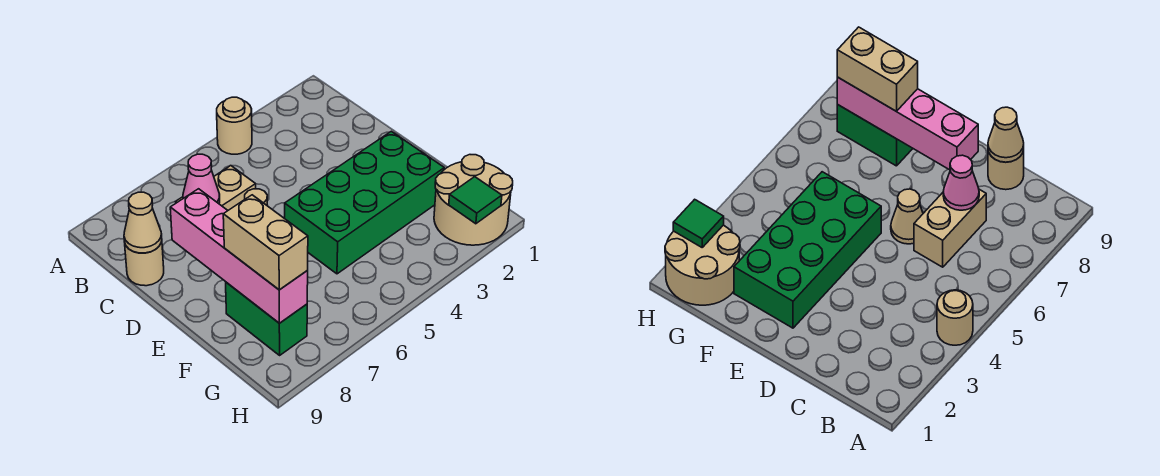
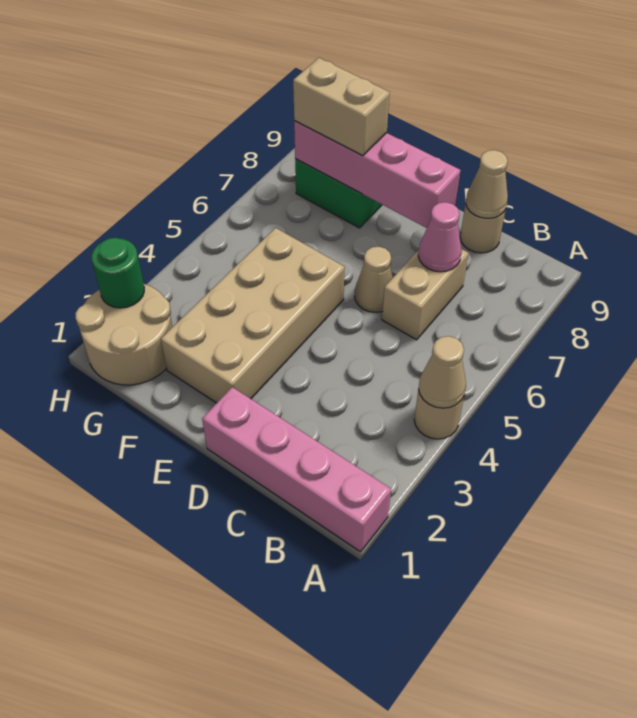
none -> pink brick A1:D1 level 1
none -> tan cone A4 level 2
green brick E2:F5 level 1 -> tan brick E2:F5 level 1
green tile H2 level 2 -> green round brick H2 level 2

